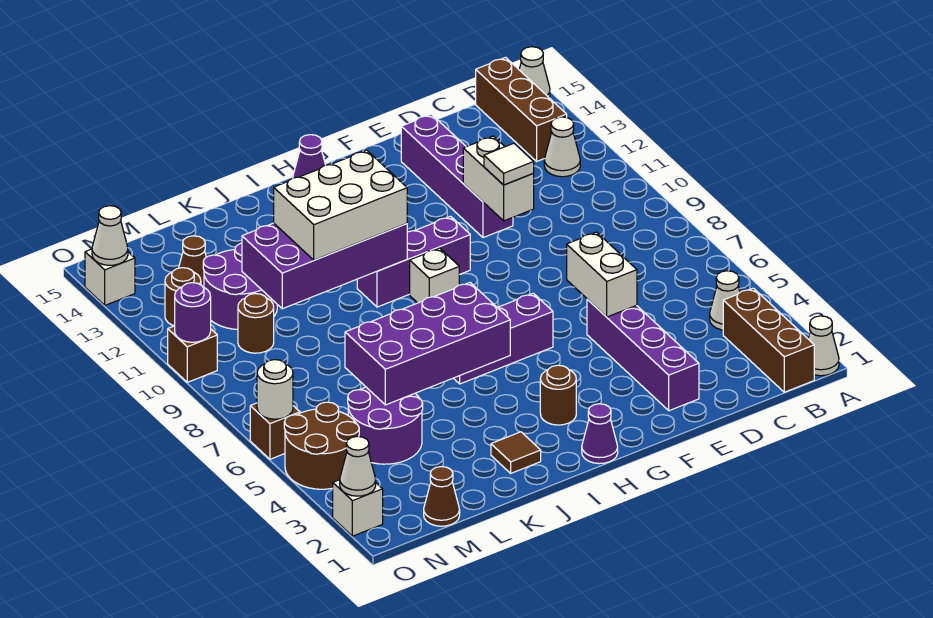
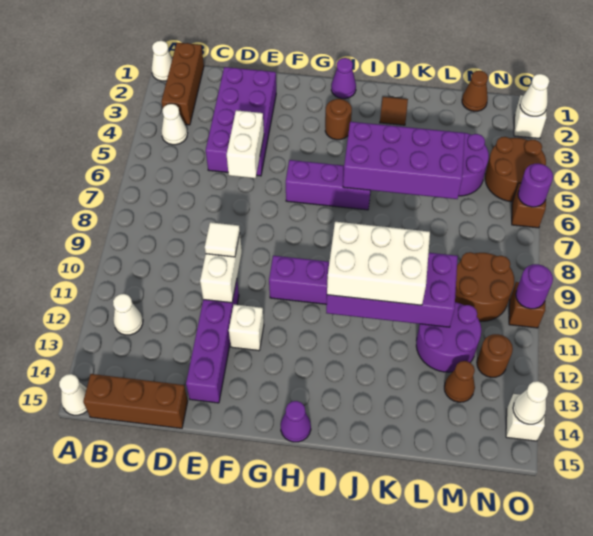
brown brick B13:B15 level 1 -> brown brick B15:D15 level 1
purple brick E2:E5 level 1 -> purple brick D2:E5 level 1
white brick H9 level 1 -> white brick F12 level 1
brown round brick M10 level 1 -> brown round brick M9:N10 level 1
white round brick O6 level 2 -> purple round brick O6 level 2

